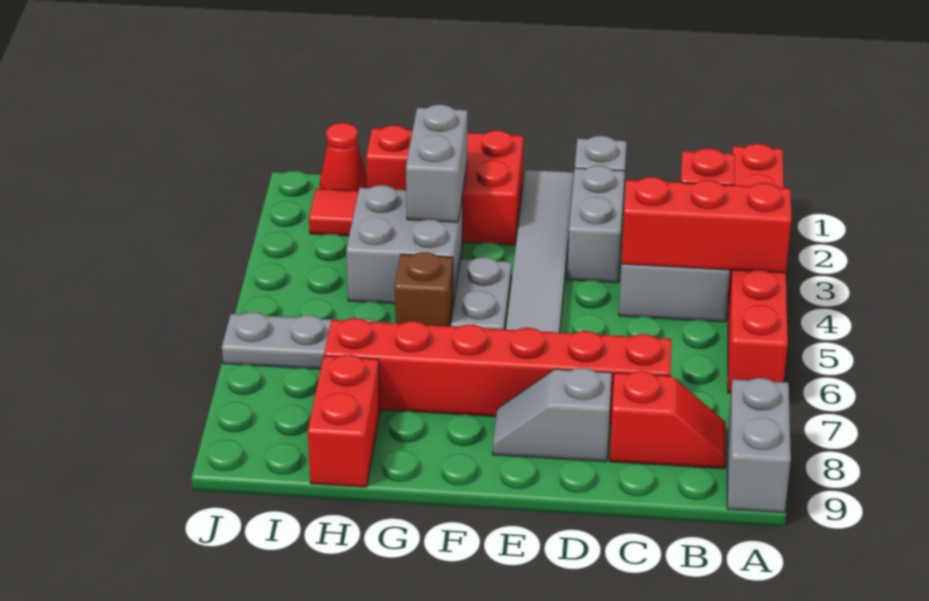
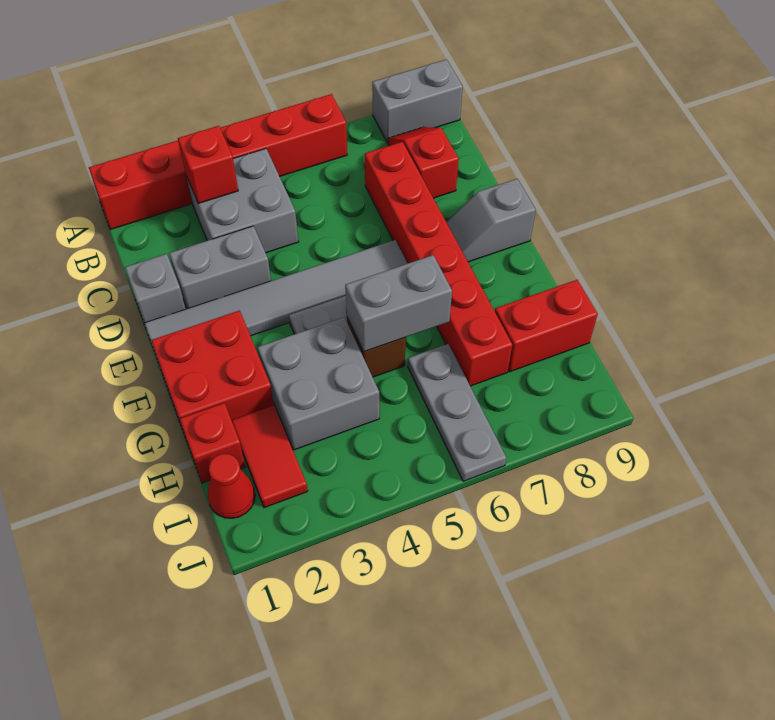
red brick A4:C4 level 2 -> none
grey slope D8:E8 level 1 top D -> grey slope E8:E9 level 1 top 9
grey brick G2:G3 level 2 -> grey brick G5:G6 level 2

